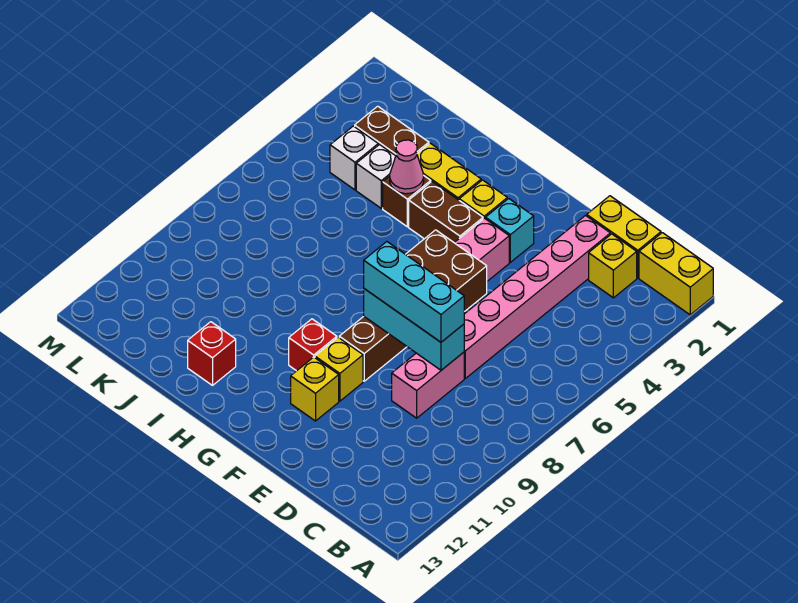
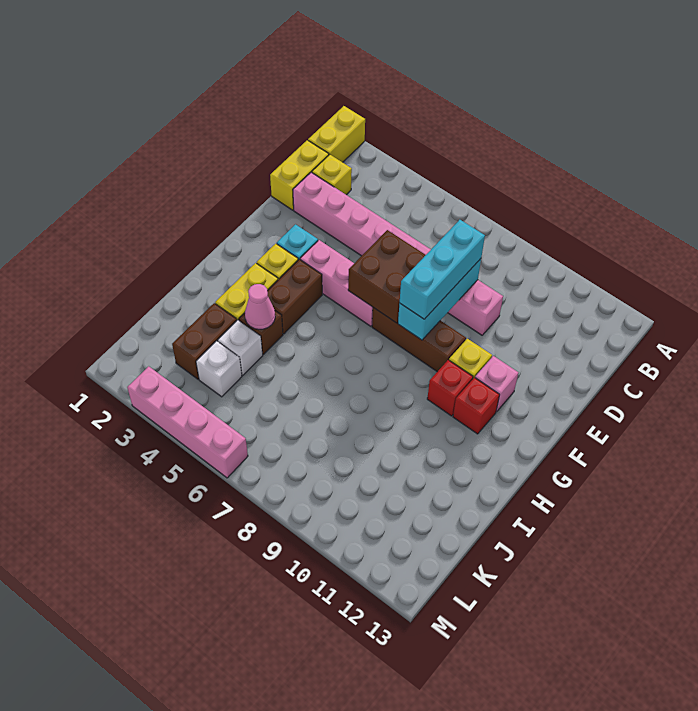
yellow brick F11 level 1 -> pink brick F11 level 1
red brick I12 level 1 -> red brick G11 level 1
none -> pink brick M3:M6 level 1

